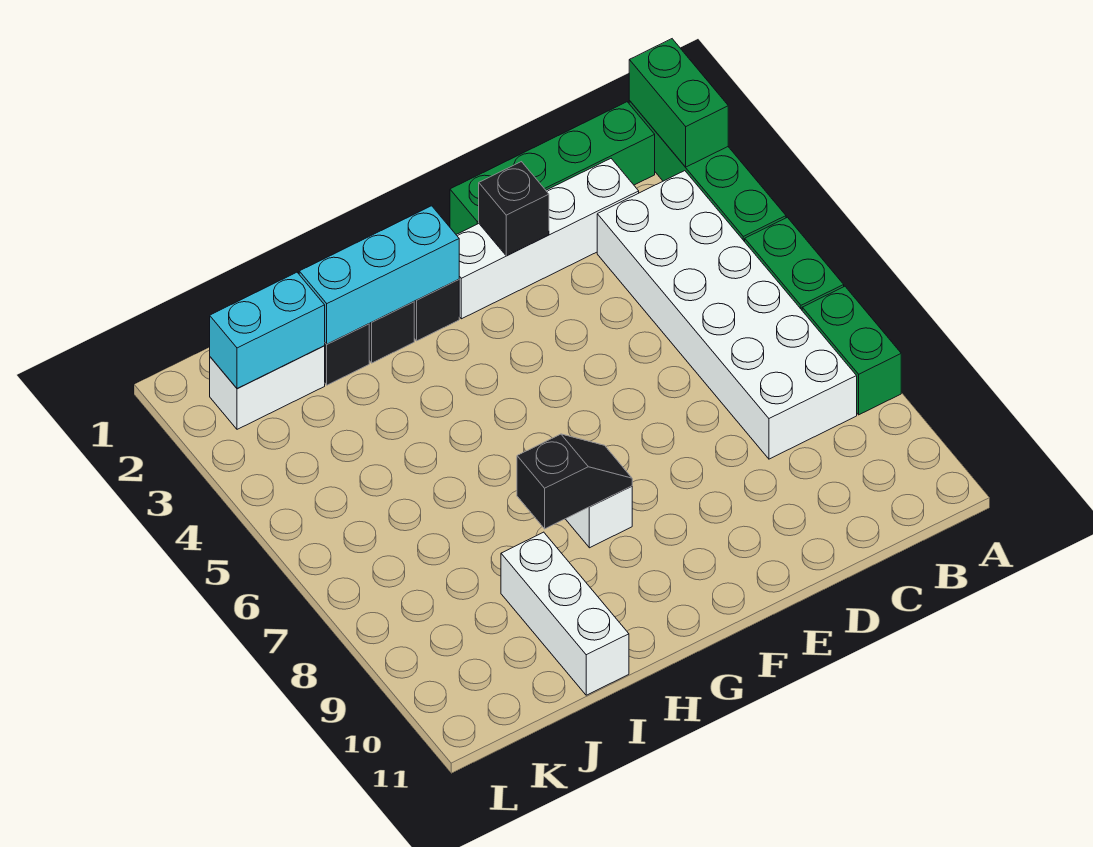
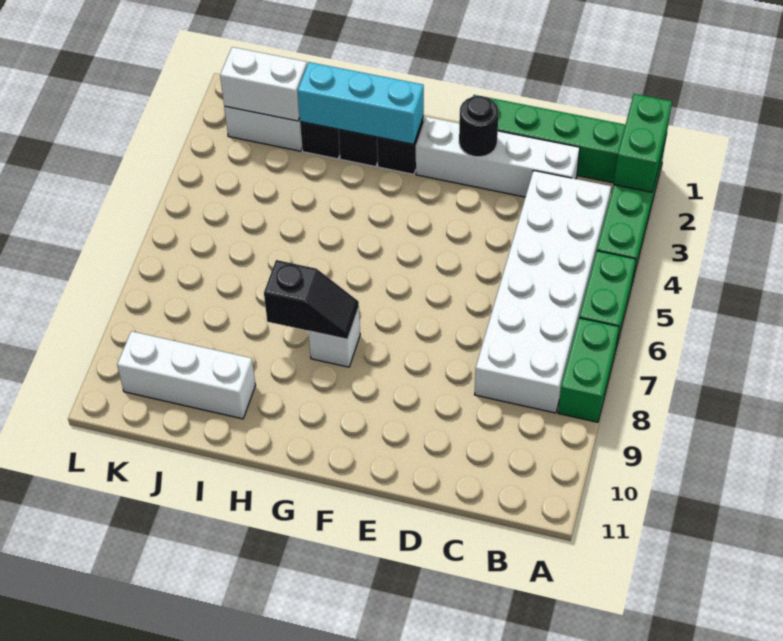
black brick E2 level 2 -> black round brick E2 level 2
white brick I9:I11 level 1 -> white brick I10:K10 level 1
cyan brick J2:K2 level 2 -> white brick J2:K2 level 2

